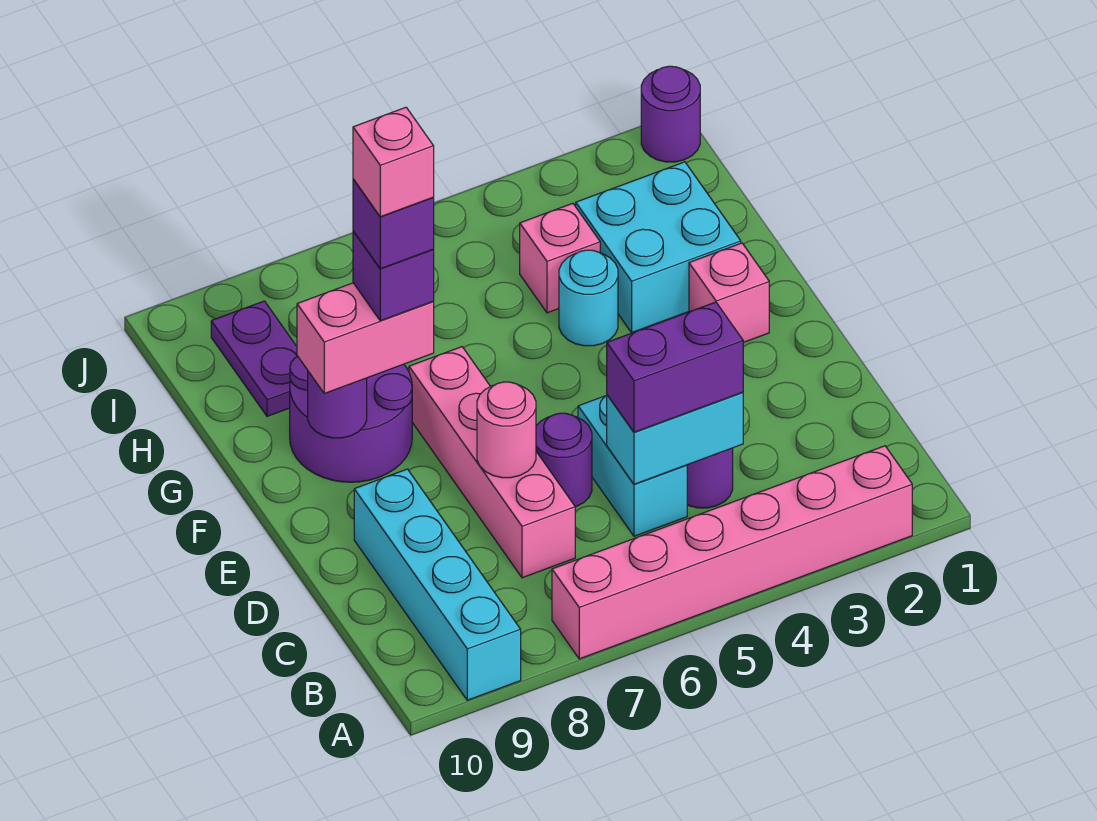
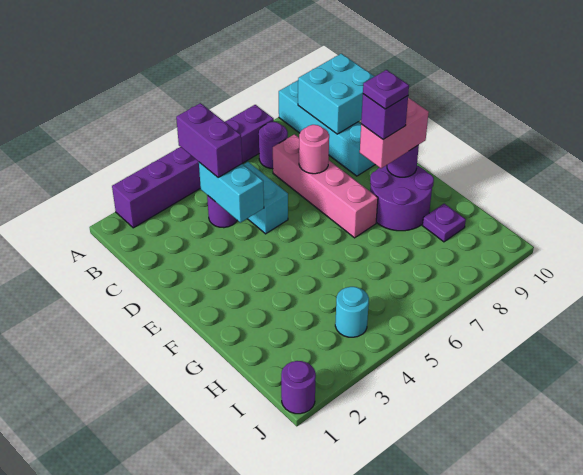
pink brick A2:A7 level 1 -> purple brick A2:A7 level 1
cyan brick C4:C5 level 2 -> cyan brick C4:D4 level 2
purple brick C4:C5 level 3 -> purple brick B4:C4 level 3
purple round brick D6 level 1 -> purple round brick B7 level 1
pink brick F2 level 1 -> none
purple brick F8 level 5 -> purple plate F8 level 5
pink brick F8 level 6 -> none
cyan brick G2:H3 level 1 -> cyan brick B9:C10 level 2
cyan round brick G4 level 1 -> cyan round brick I4 level 1
pink brick H4 level 1 -> none
purple plate H9:I9 level 1 -> purple plate H9 level 1

